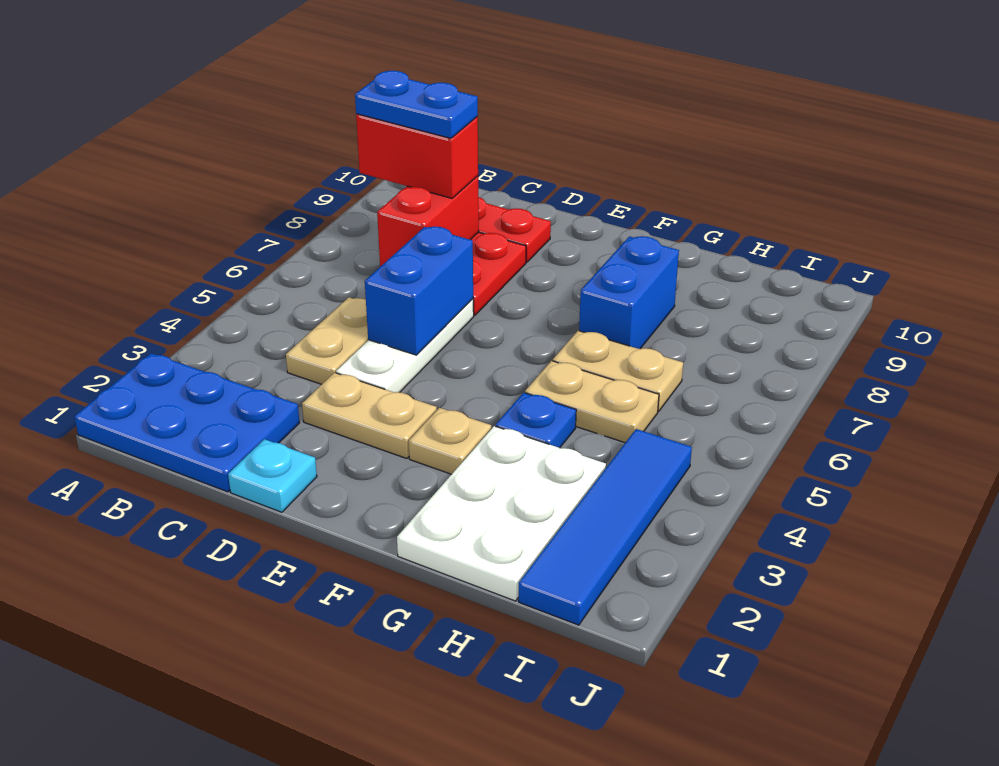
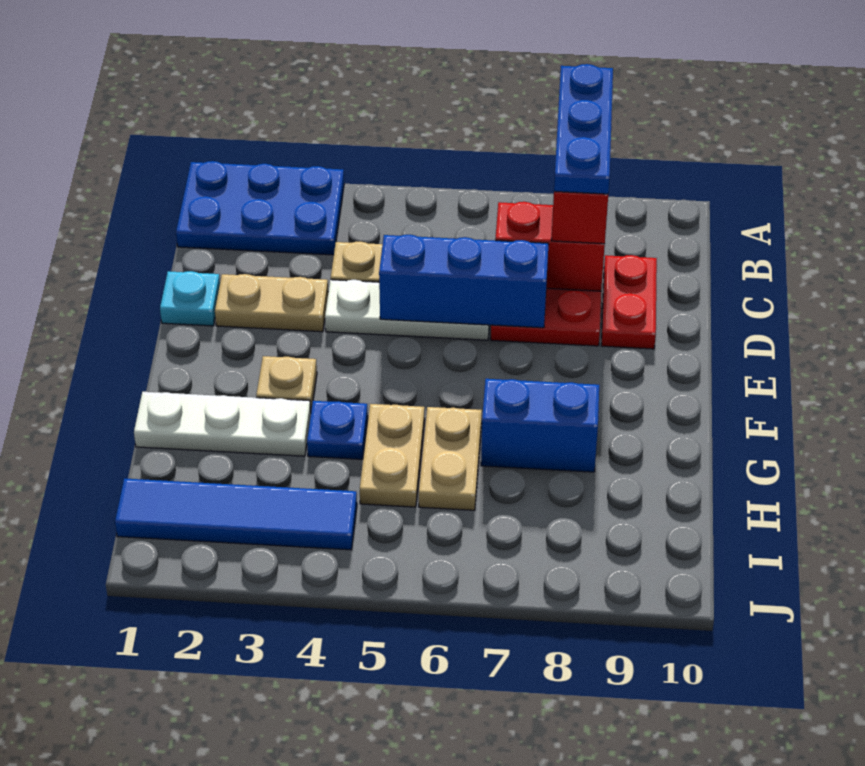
blue plate A1:C2 level 1 -> blue plate A1:B3 level 1
blue plate B8:C8 level 4 -> blue plate A8:C8 level 4
tan plate D3:E3 level 1 -> tan plate D2:D3 level 1
blue brick D5:D6 level 2 -> blue brick D5:D7 level 2
white plate G1:H3 level 1 -> white plate G1:G3 level 1

